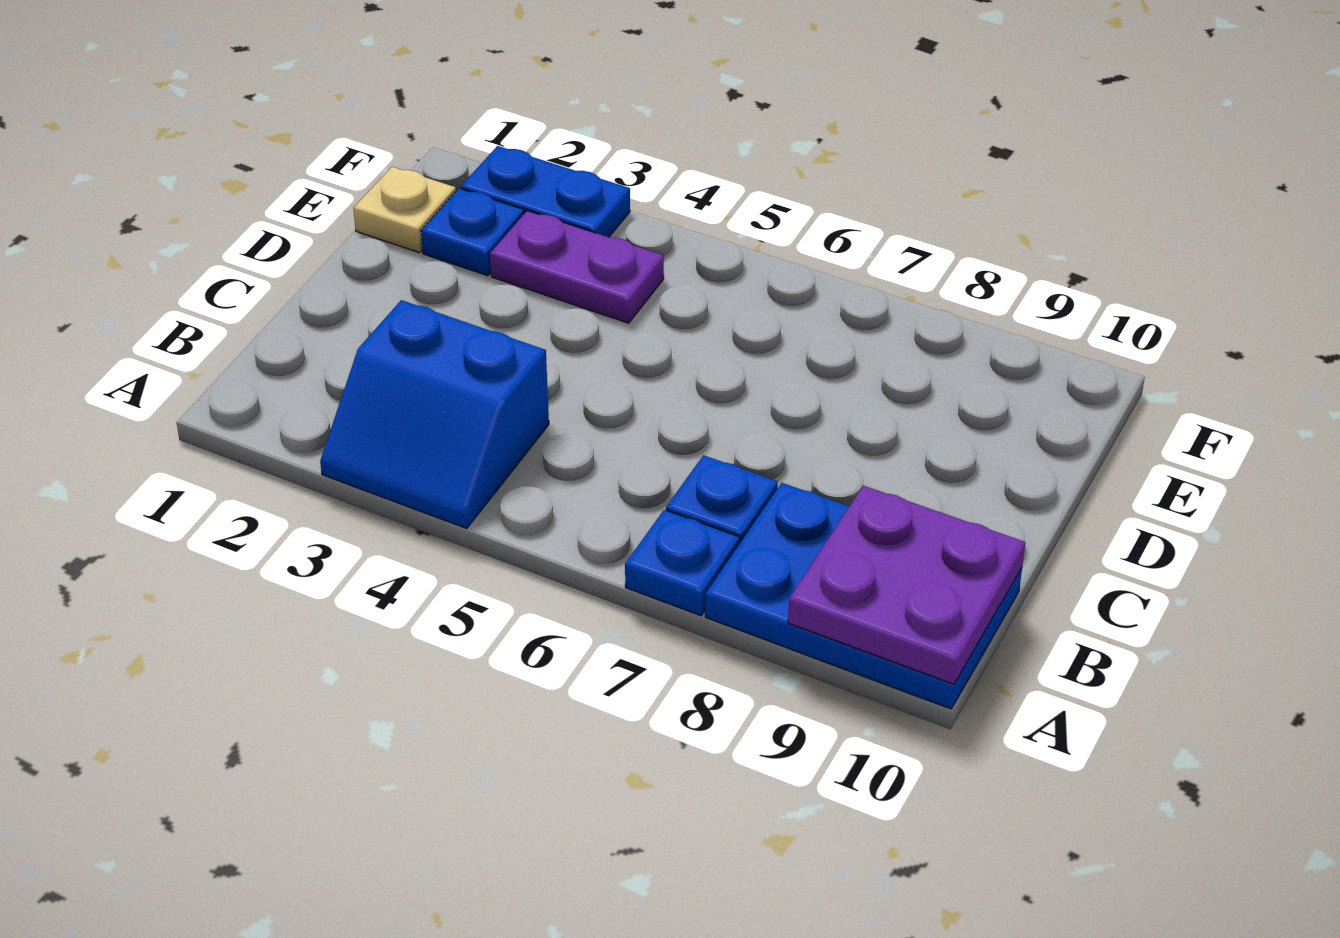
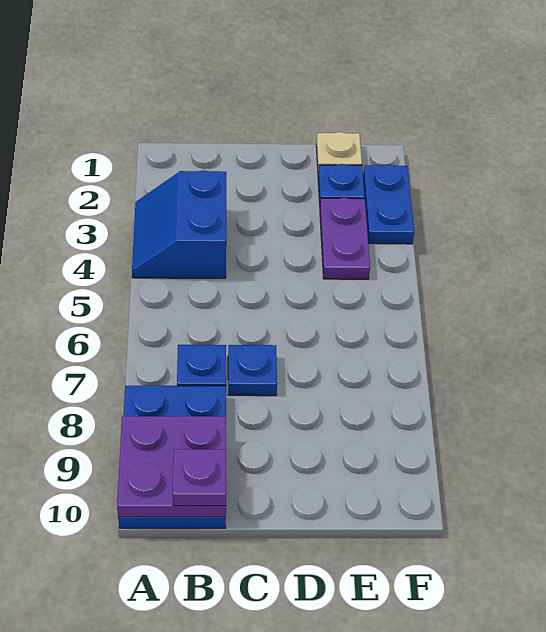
blue plate A7 level 1 -> blue plate C7 level 1
none -> purple plate B10 level 3

